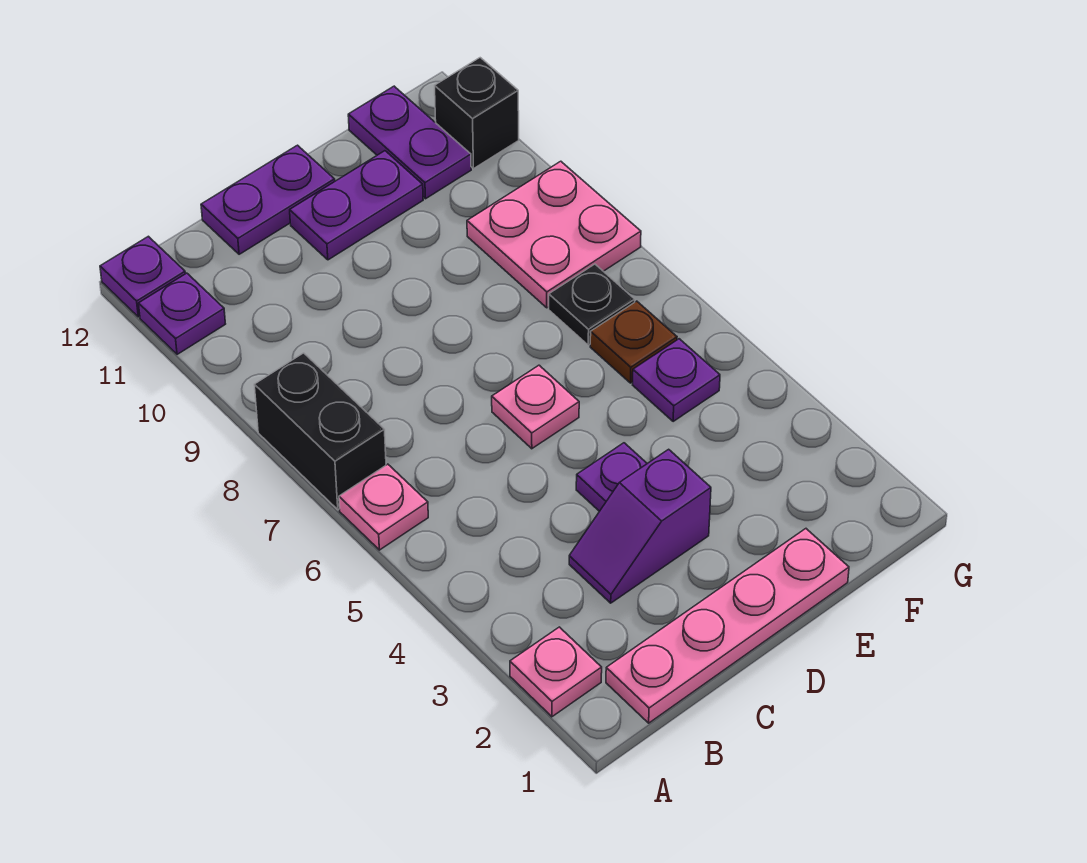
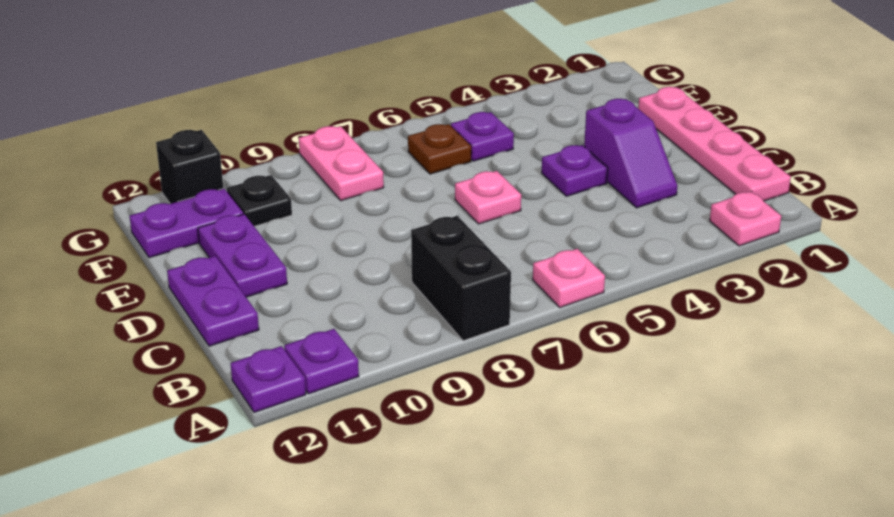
black brick A7:A8 level 1 -> black brick A8:B8 level 1
black plate F7 level 1 -> black plate F10 level 1
pink plate F8:G9 level 1 -> pink plate F8:G8 level 1

